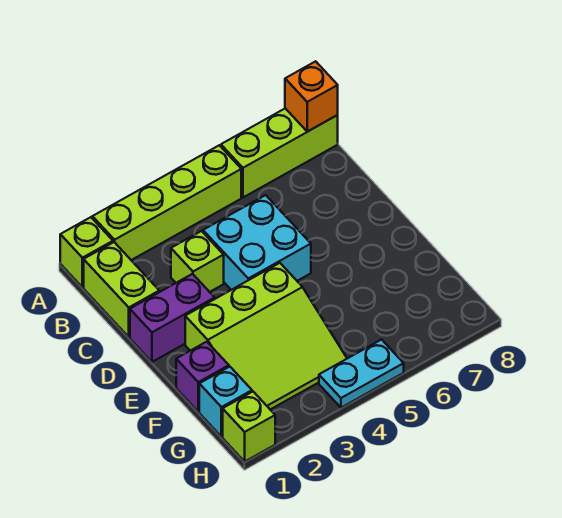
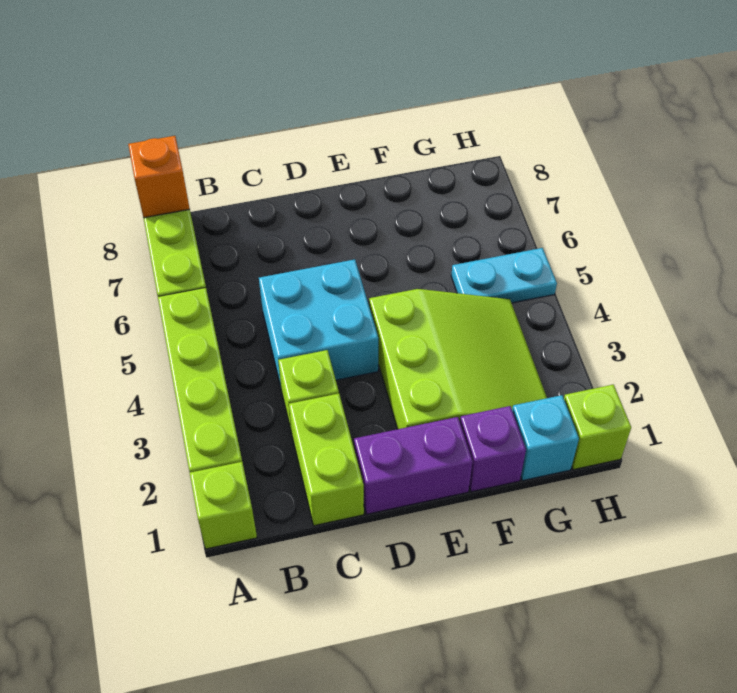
lime brick B1:C1 level 1 -> lime brick C1:C2 level 1
purple brick D1:D2 level 1 -> purple brick D1:E1 level 1
cyan plate H4:H5 level 1 -> cyan plate G5:H5 level 1

